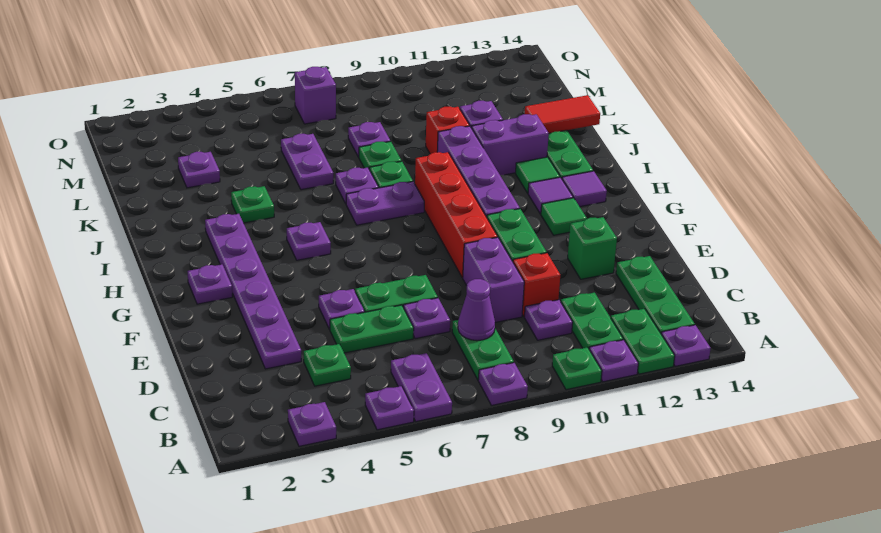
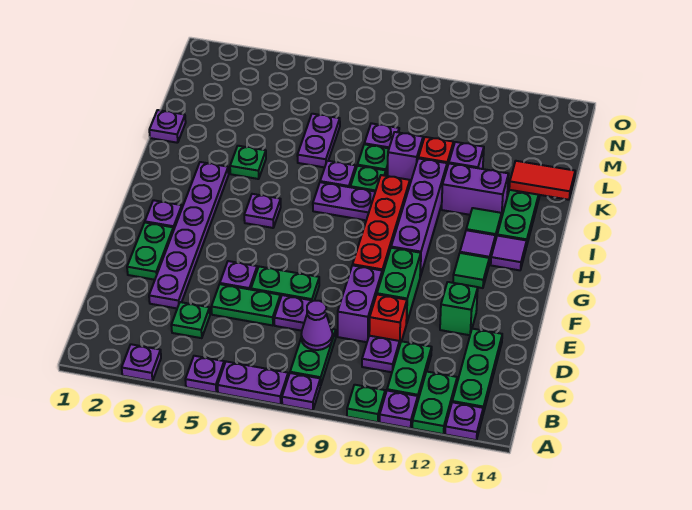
purple plate A6:B6 level 1 -> purple plate A6:A7 level 1
none -> green plate E2:F2 level 1
purple plate L3 level 1 -> purple plate K1 level 1
purple brick N7 level 1 -> purple brick K9 level 1

